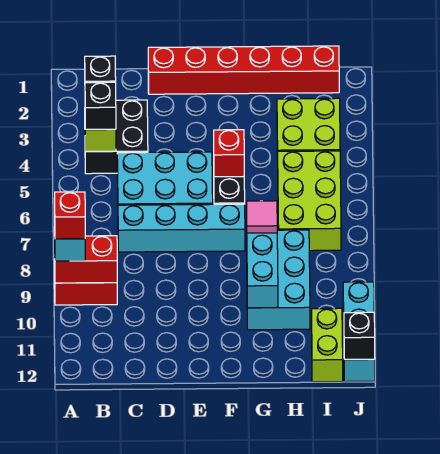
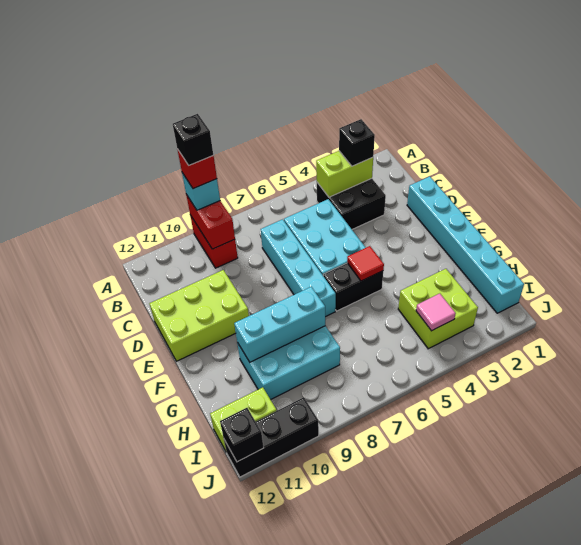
black brick B4 level 3 -> black brick A9 level 5
red brick D1:I1 level 1 -> cyan brick D1:I1 level 1
red brick F5 level 2 -> red tile F5 level 2
pink tile G8 level 3 -> pink tile I4 level 2
lime brick H5:I7 level 1 -> lime brick D10:E12 level 1
cyan brick J10:J12 level 1 -> black brick J10:J12 level 1

